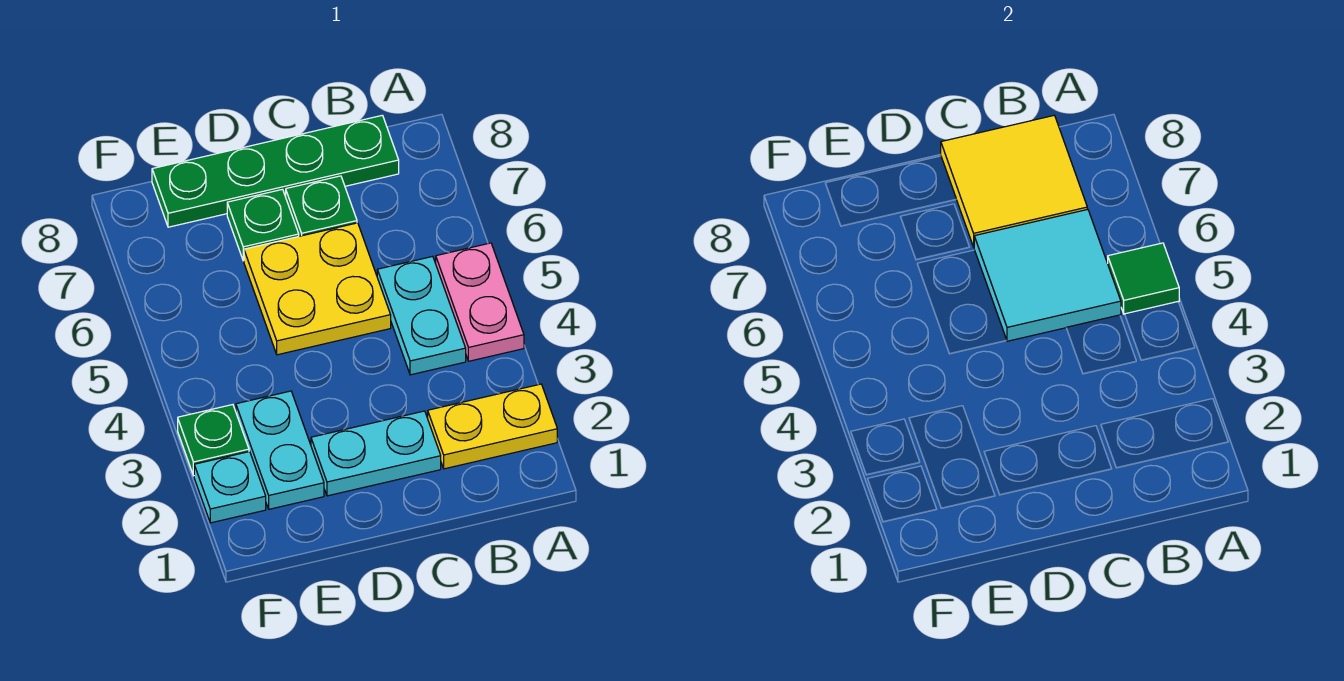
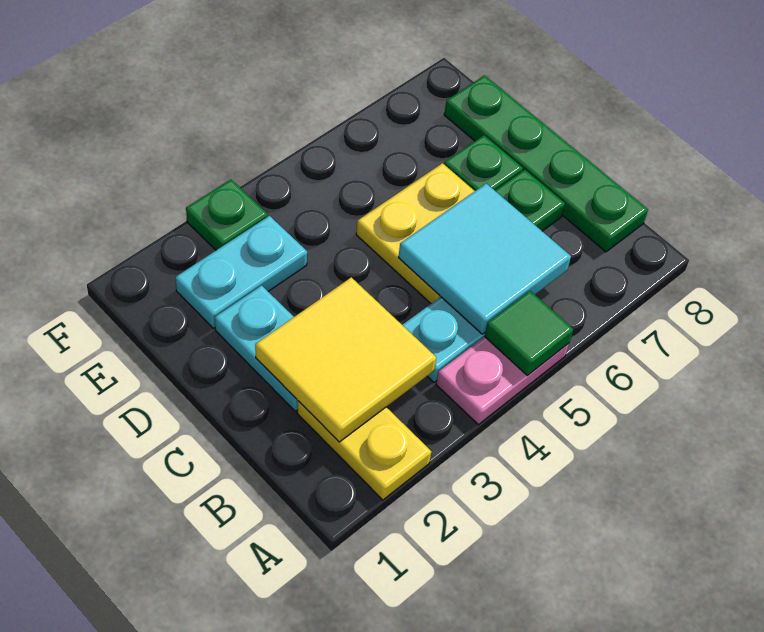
yellow tile B7:C8 level 2 -> yellow tile B2:C3 level 2
cyan plate F2 level 1 -> none

